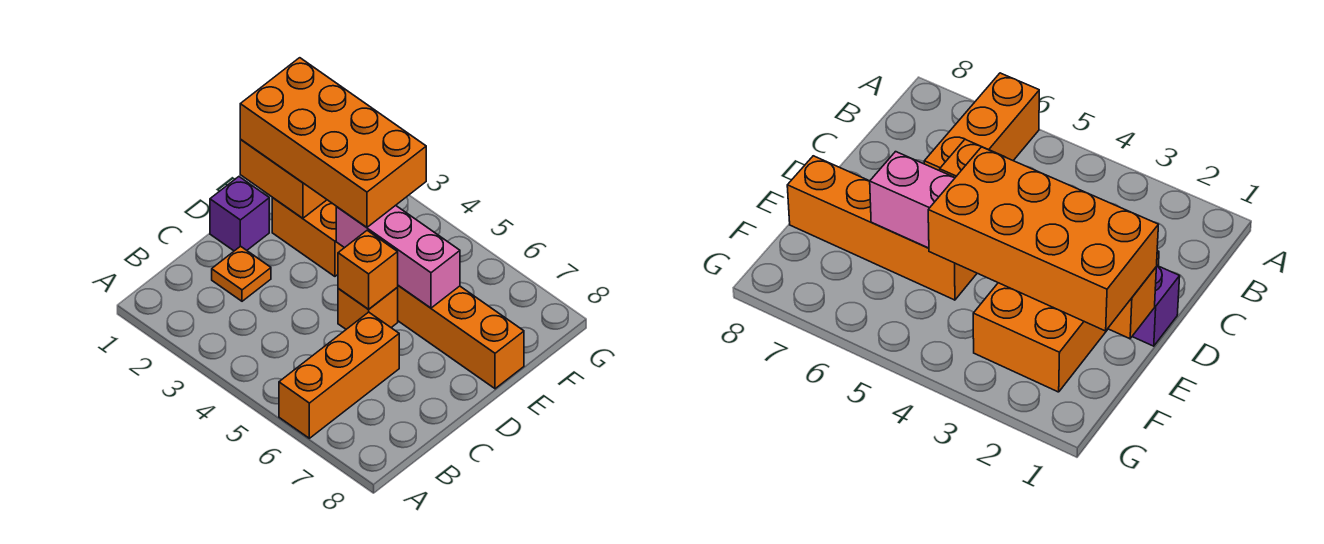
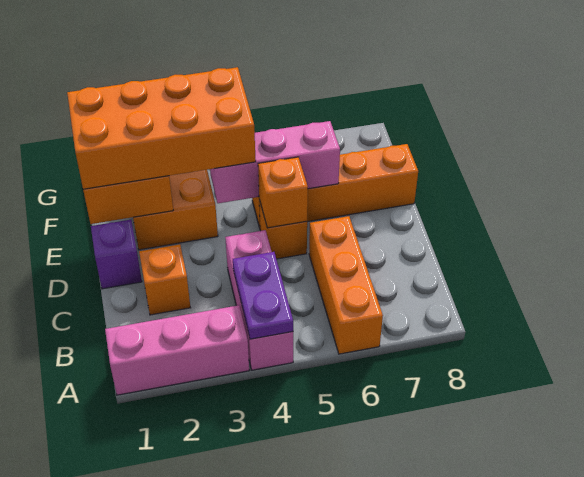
none -> pink brick A1:A3 level 1
none -> pink brick A4:C4 level 1
none -> purple plate A4:B4 level 2
orange plate C2 level 1 -> orange brick C2 level 1

